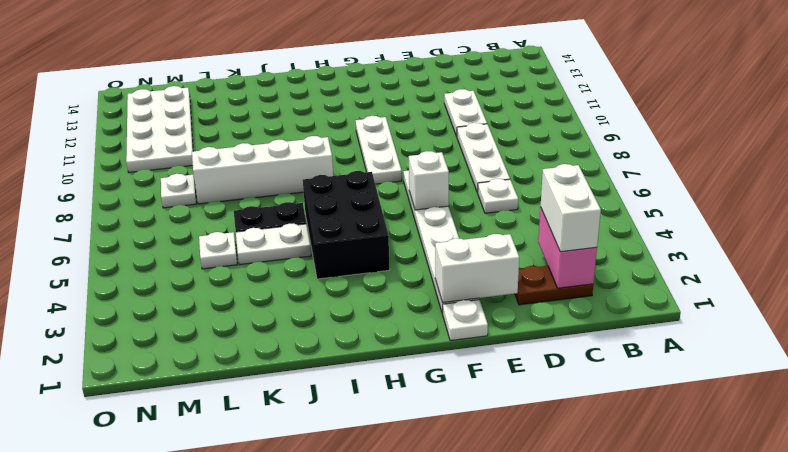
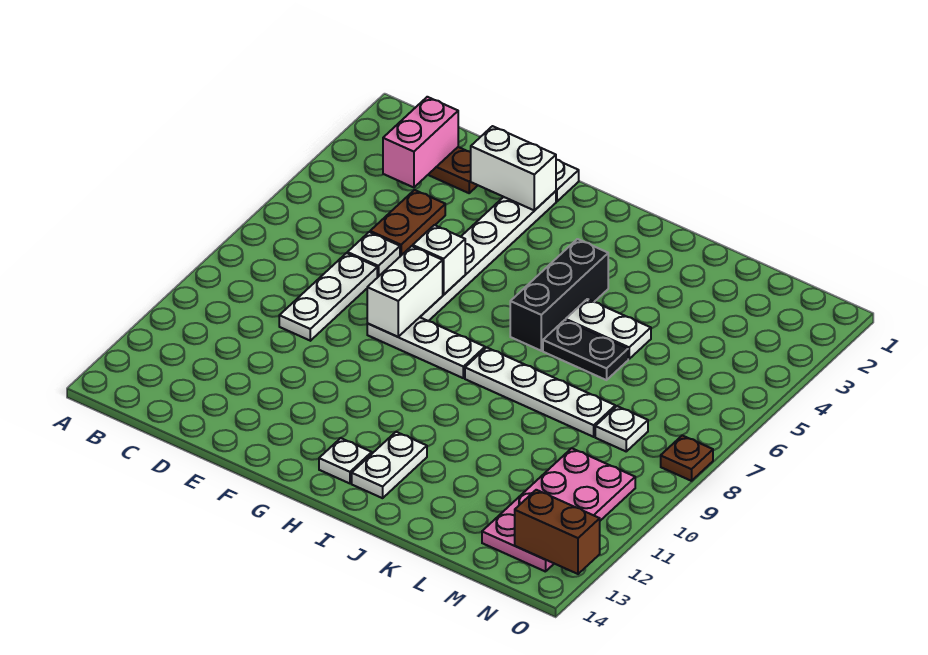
white brick C2:C3 level 3 -> white brick F7:F8 level 2
none -> brown plate D4:D5 level 1
white plate D10:D11 level 1 -> white plate I12:I13 level 1
white plate G8:G10 level 1 -> white plate F8:H8 level 1
black brick H4:I6 level 1 -> black brick I4:I6 level 1
white brick I8:L8 level 1 -> white plate I8:L8 level 1
white plate L5 level 1 -> white plate H13 level 1
white plate M10:N13 level 1 -> pink plate M10:N13 level 1
none -> brown brick N13:O13 level 2
none -> brown plate O8 level 1

